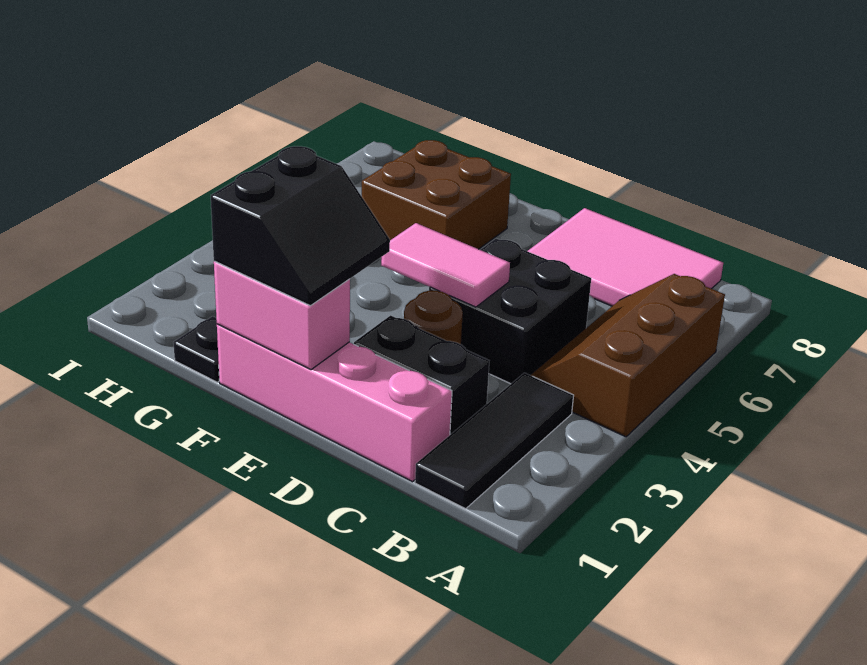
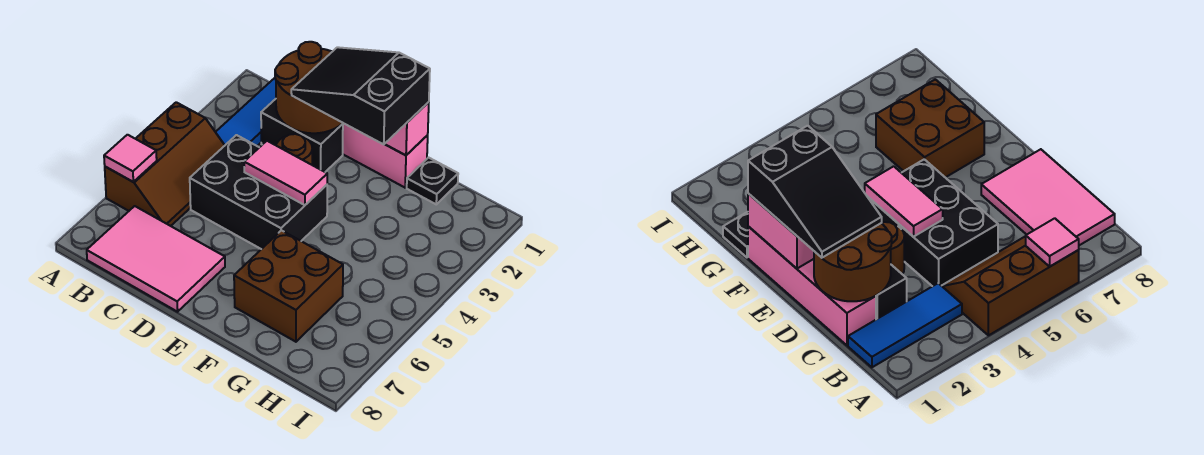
none -> pink tile A6 level 2
black tile B1:B3 level 1 -> blue tile B1:B3 level 1
none -> brown round brick C1:D2 level 2
black brick C4:D5 level 1 -> black brick C4:E5 level 1
black slope E1:F2 level 3 top F -> black slope D1:F2 level 3 top F

